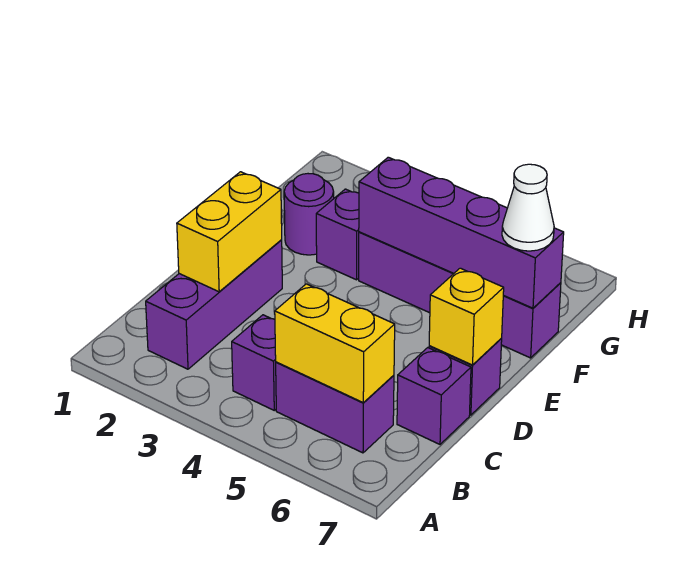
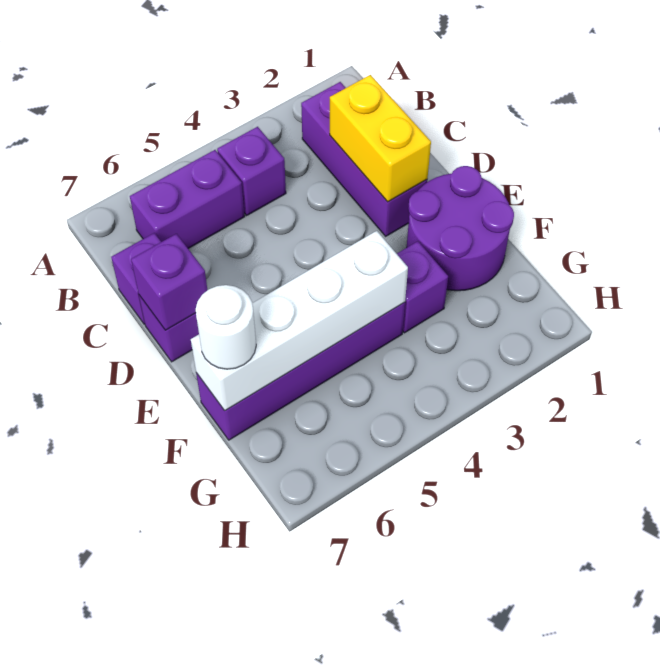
yellow brick B5:B6 level 2 -> none
yellow brick D7 level 2 -> purple brick D7 level 2
purple round brick F2 level 1 -> purple round brick E1:F2 level 1
purple brick F4:F7 level 2 -> white brick F4:F7 level 2
white cone F7 level 3 -> white round brick F7 level 3

